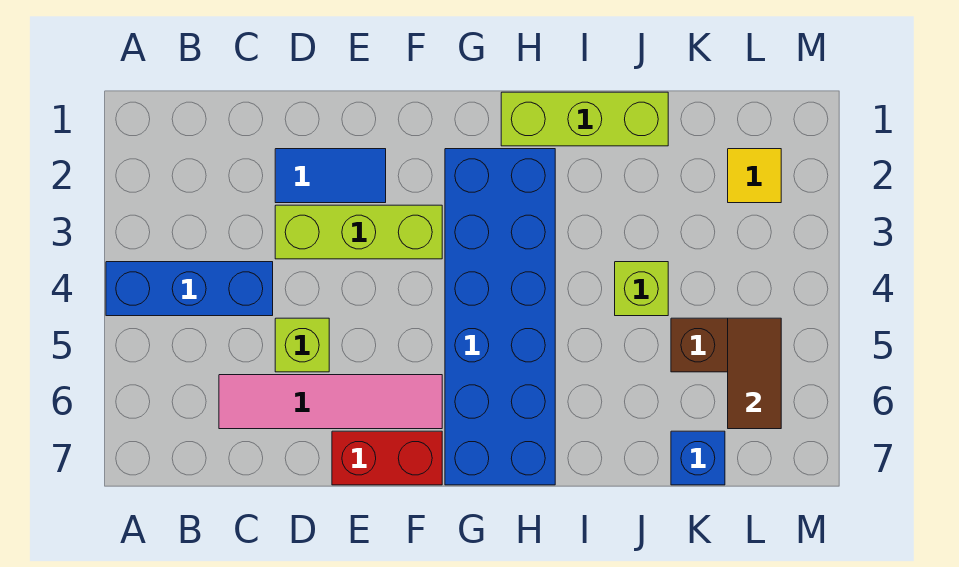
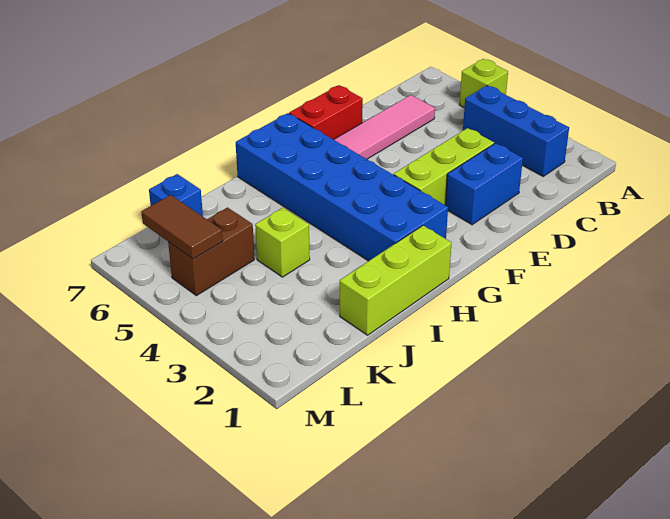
blue brick A4:C4 level 1 -> blue brick B2:B4 level 1
blue tile D2:E2 level 1 -> blue brick D2:E2 level 1
lime brick D5 level 1 -> lime brick A5 level 1
yellow tile L2 level 1 -> none

